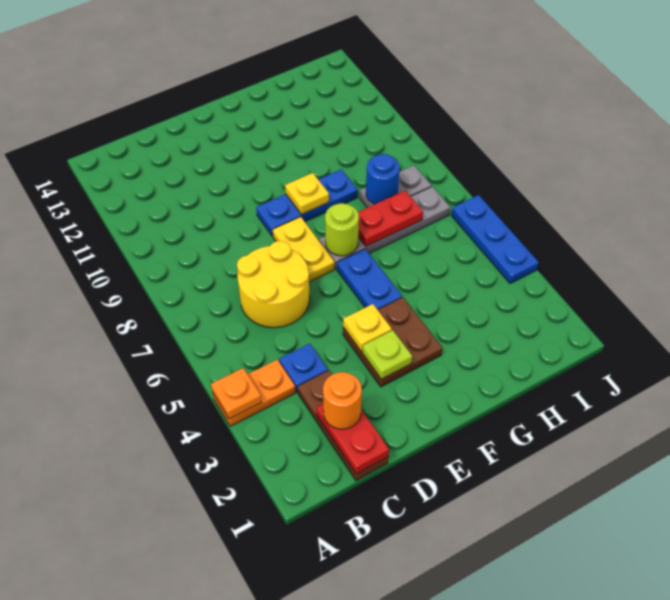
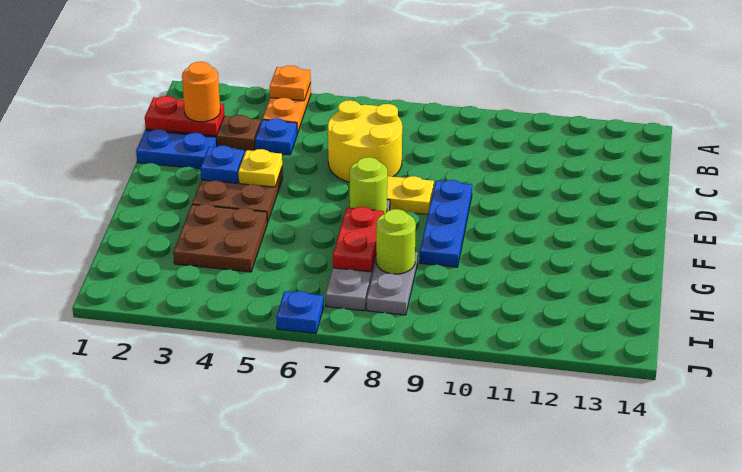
lime plate E3 level 2 -> blue plate E3 level 2
blue plate F5:F6 level 1 -> blue plate D1:D2 level 1
yellow plate F9 level 2 -> none
none -> brown plate G3:H4 level 1
blue round brick H8 level 2 -> lime round brick H8 level 2
blue plate J4:J6 level 1 -> blue plate J6 level 1

